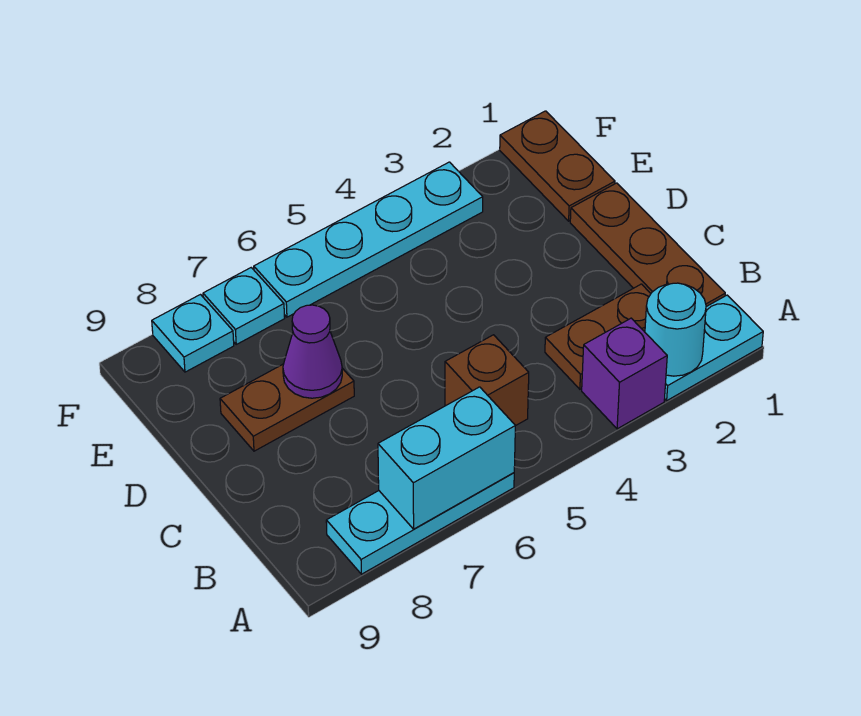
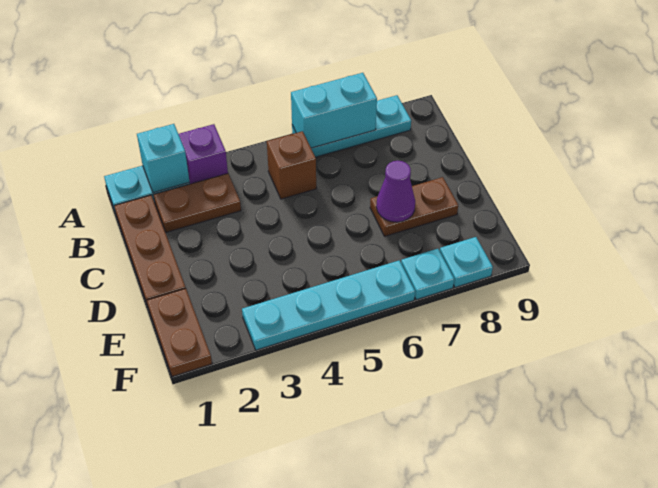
cyan round brick A2 level 2 -> cyan brick A2 level 2

